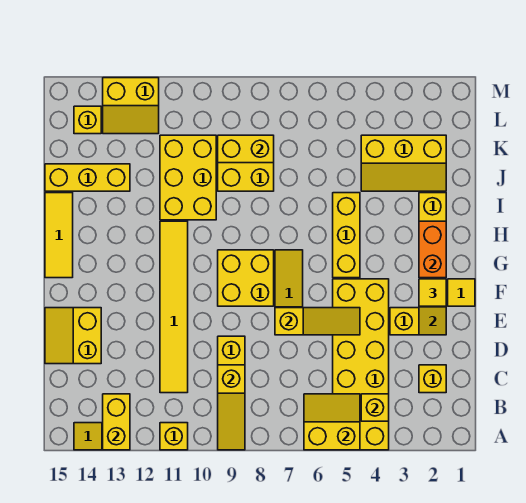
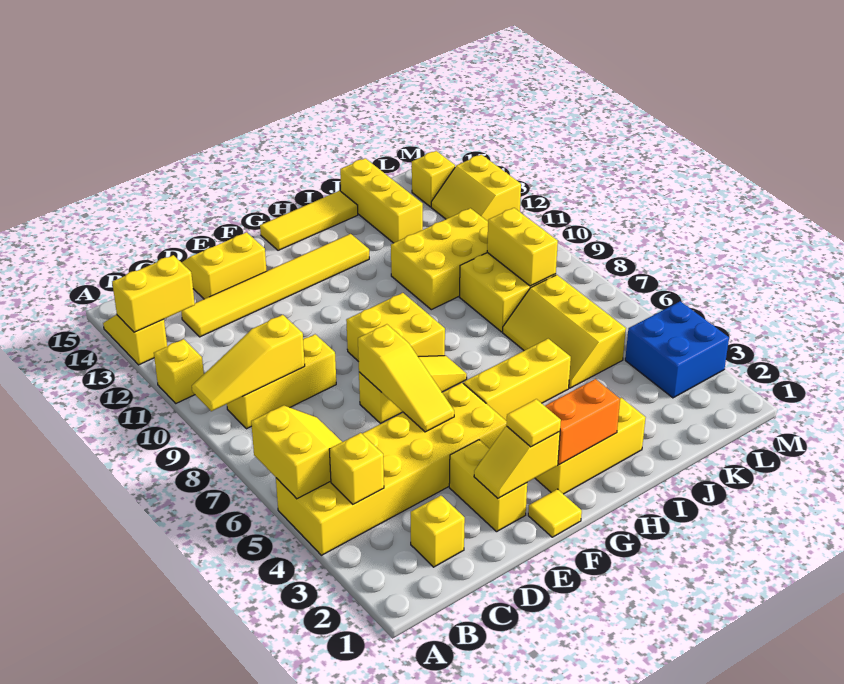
yellow tile C11:H11 level 1 -> yellow tile C13:H13 level 1
yellow slope J2:K4 level 1 top K -> yellow slope J5:K7 level 1 top K
none -> blue brick L3:M4 level 1

